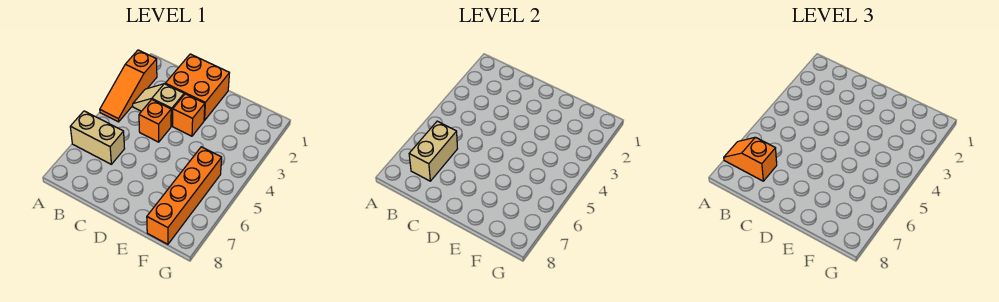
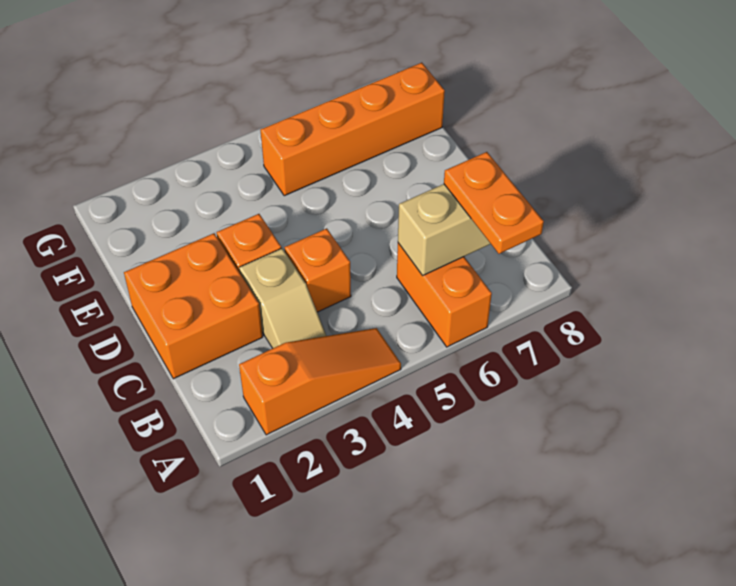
tan brick A6:B6 level 1 -> orange brick A6:B6 level 1
orange slope A7:B7 level 3 top B -> orange plate A7:B7 level 3

